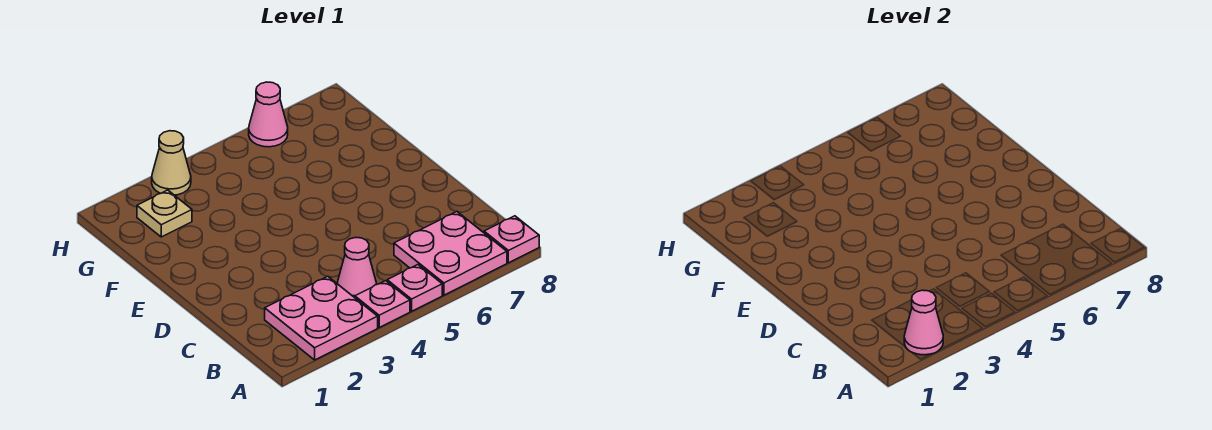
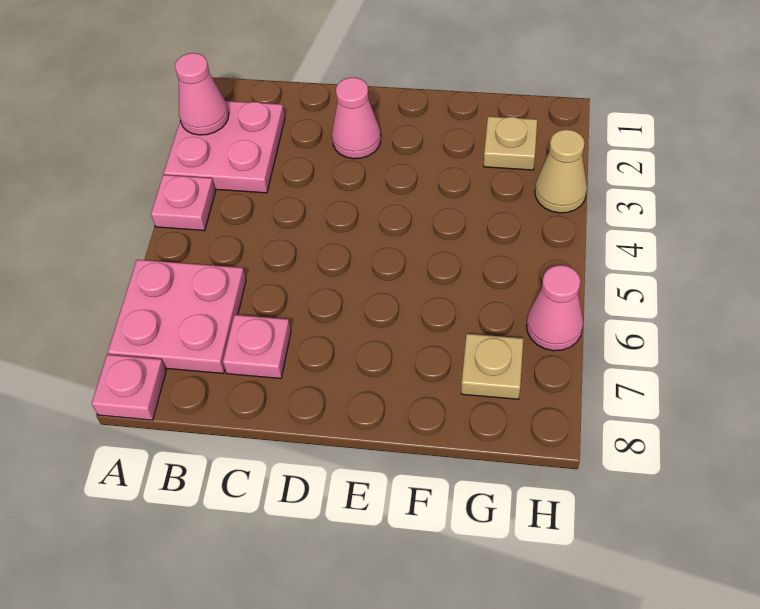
pink plate A5 level 1 -> pink plate C7 level 1
pink cone B4 level 1 -> pink cone D2 level 1
none -> tan plate G7 level 1

